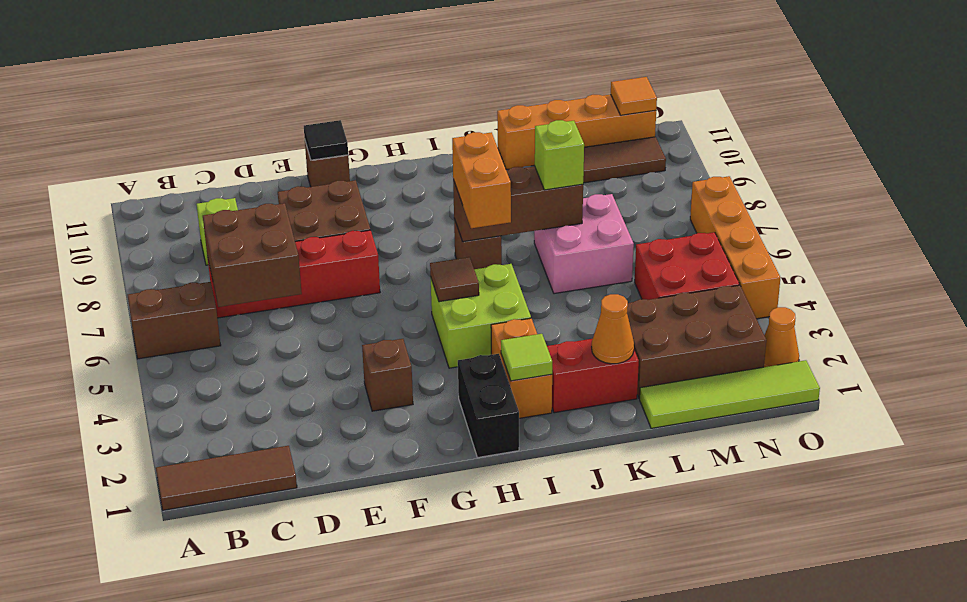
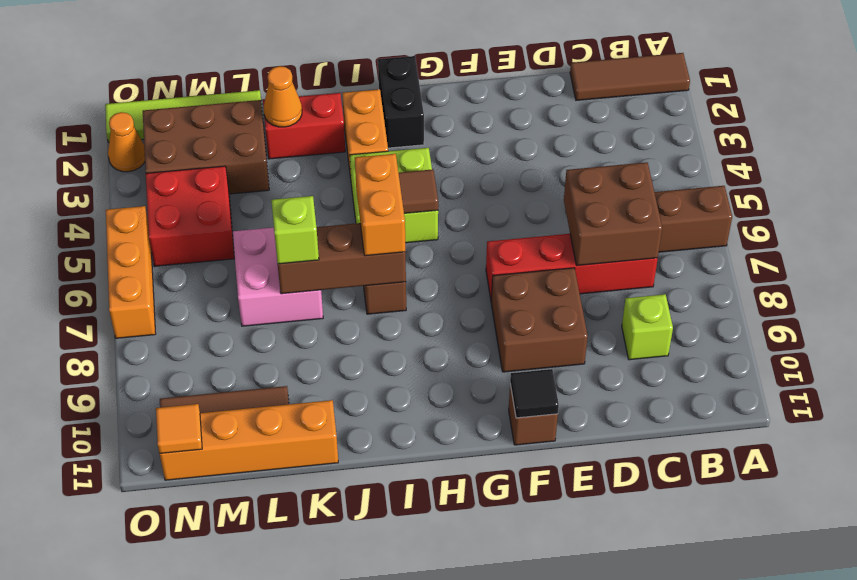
brown brick F3 level 1 -> none
lime tile I2 level 2 -> none
orange brick O4:O7 level 1 -> orange brick O5:O7 level 1

